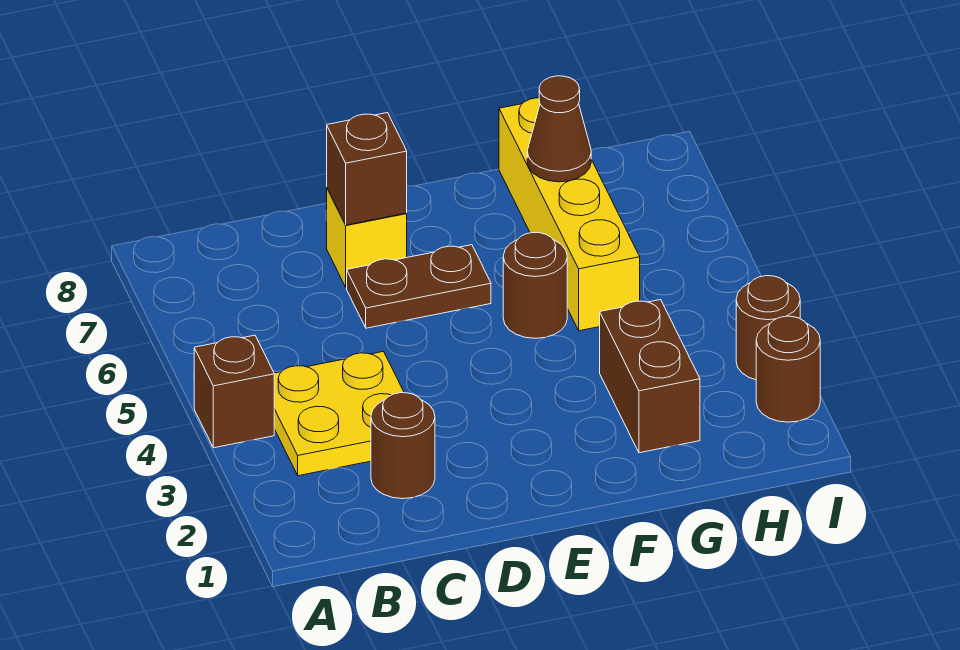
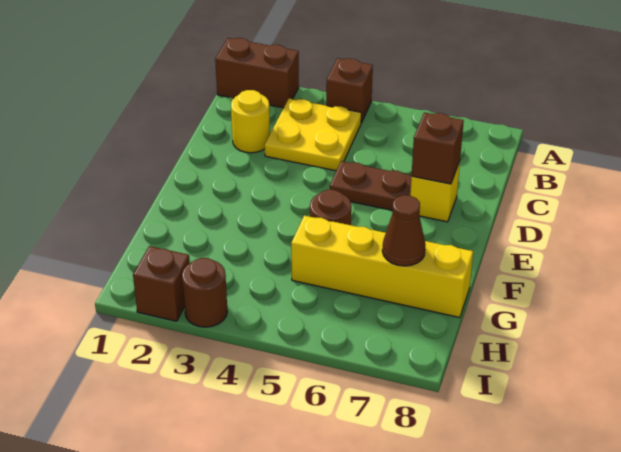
brown round brick C2 level 1 -> yellow round brick C2 level 1
brown plate D6:E6 level 1 -> brown plate D5:D6 level 1
brown brick G2:G3 level 1 -> brown brick A1:A2 level 1
brown round brick I2 level 1 -> brown brick I2 level 1

